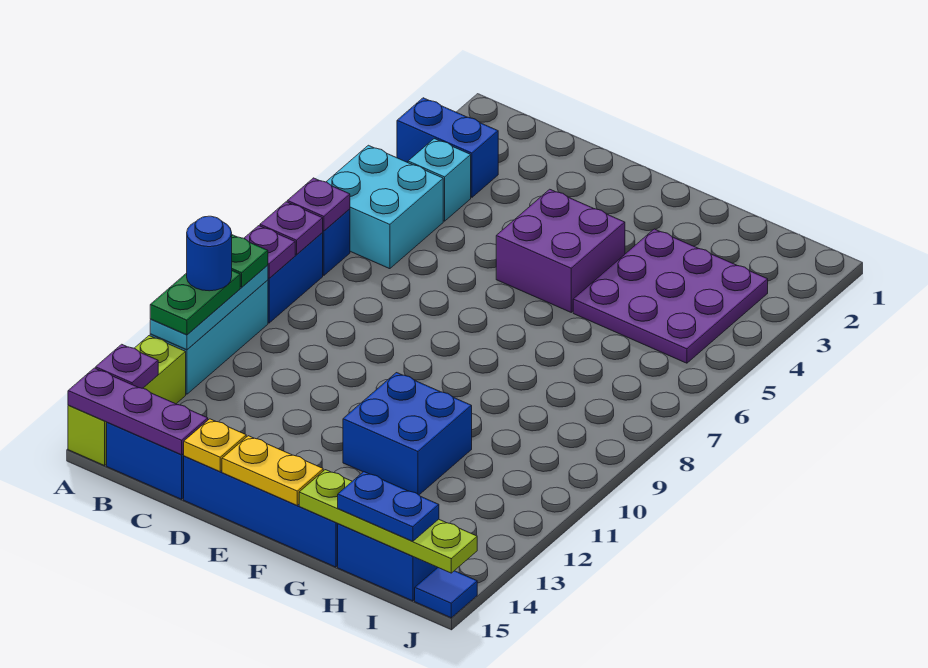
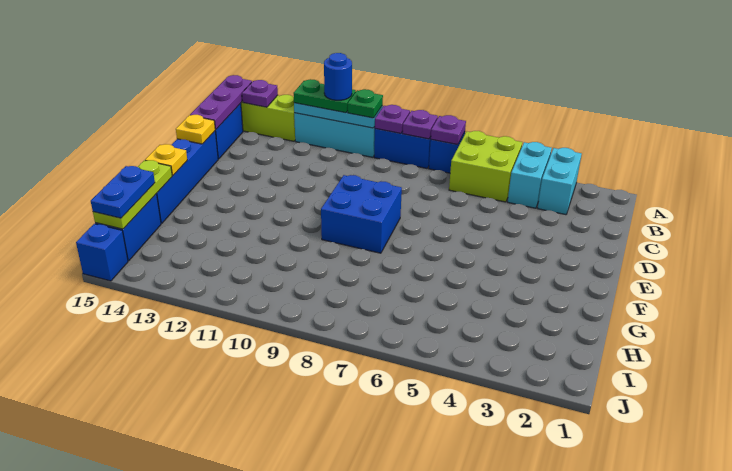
blue brick A3:B3 level 1 -> cyan brick A3:B3 level 1
cyan brick A5:B6 level 1 -> lime brick A5:B6 level 1
cyan brick B4 level 1 -> cyan brick A4:B4 level 1
purple brick E4:F5 level 1 -> none
yellow plate E15:F15 level 2 -> yellow plate F15 level 2
blue brick F11:G12 level 1 -> blue brick E8:F9 level 1
purple plate G3:I5 level 1 -> none
lime plate G15:J15 level 2 -> lime plate G15:I15 level 2
blue tile J15 level 1 -> blue brick J15 level 1

